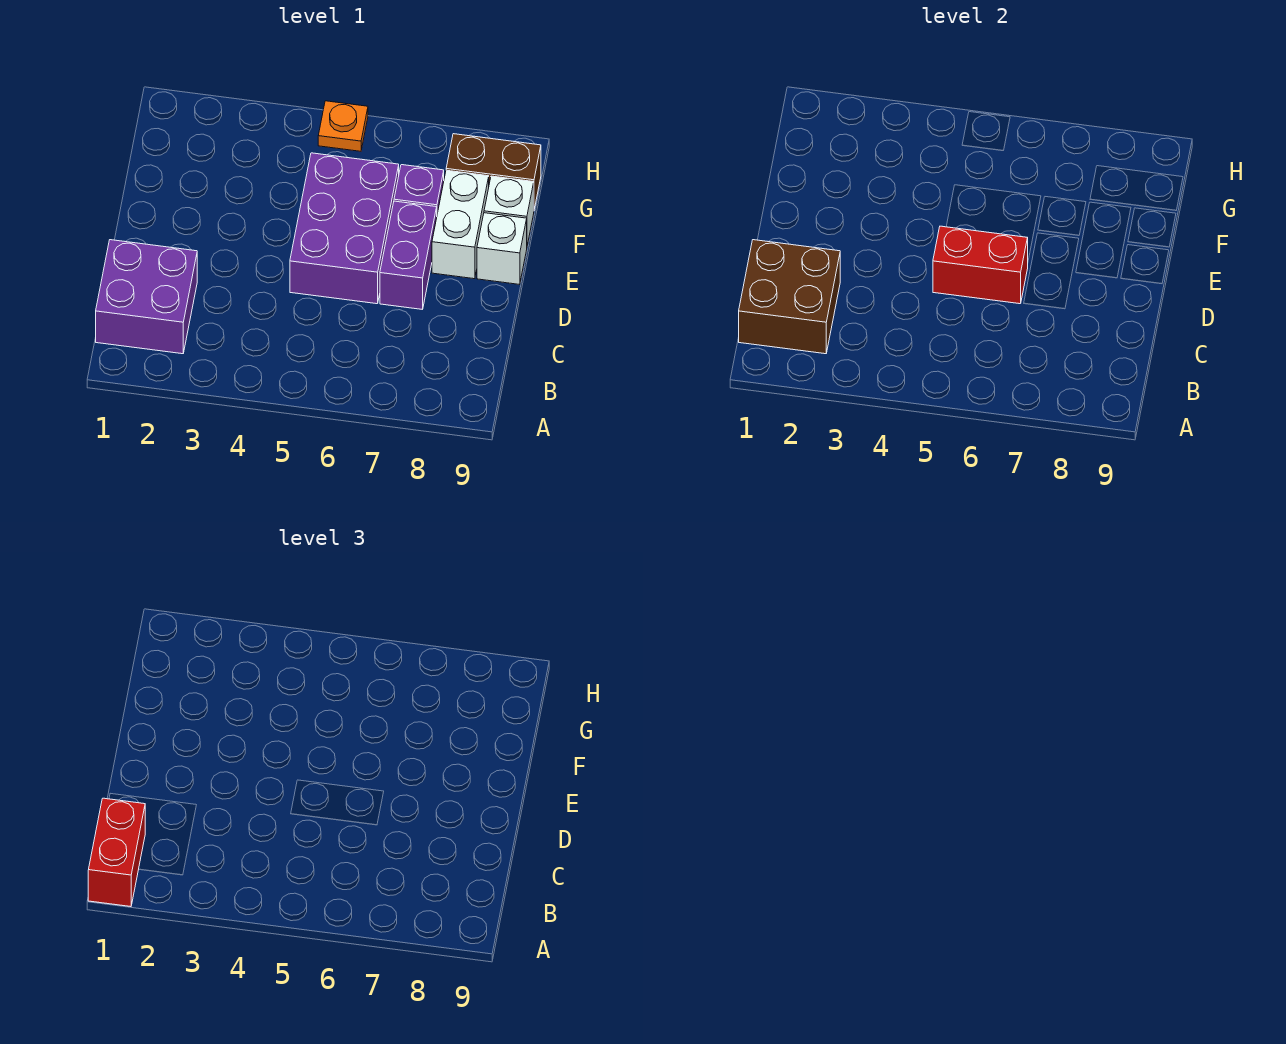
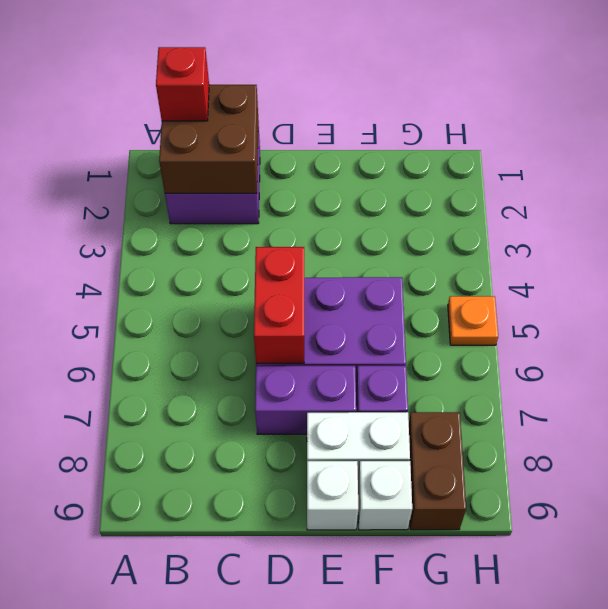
red brick A1:B1 level 3 -> red brick B1 level 3

